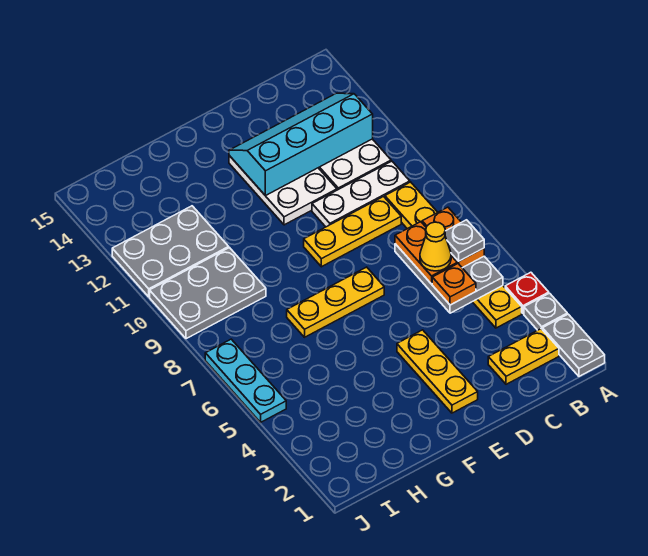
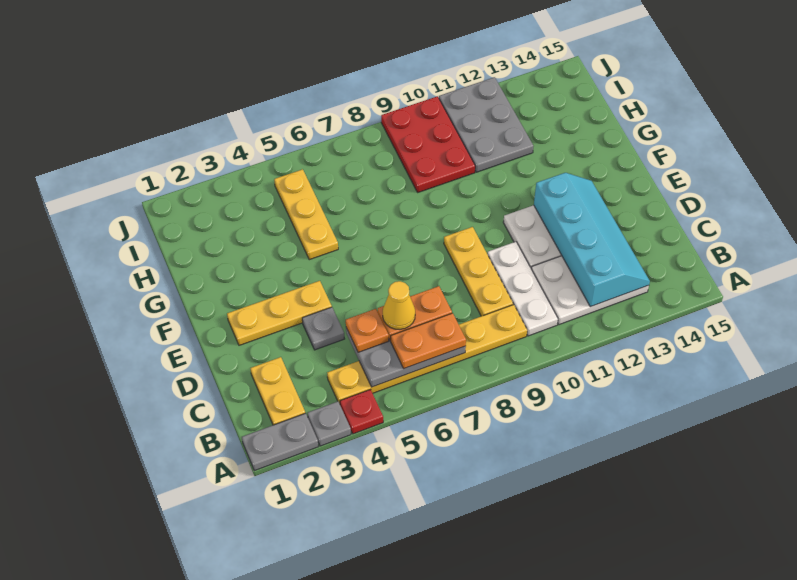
grey plate B6 level 4 -> grey plate D4 level 1
yellow plate E7:G7 level 1 -> yellow plate G5:I5 level 1
grey plate H9:J10 level 1 -> red plate H9:J10 level 1
cyan plate J5:J7 level 1 -> none

